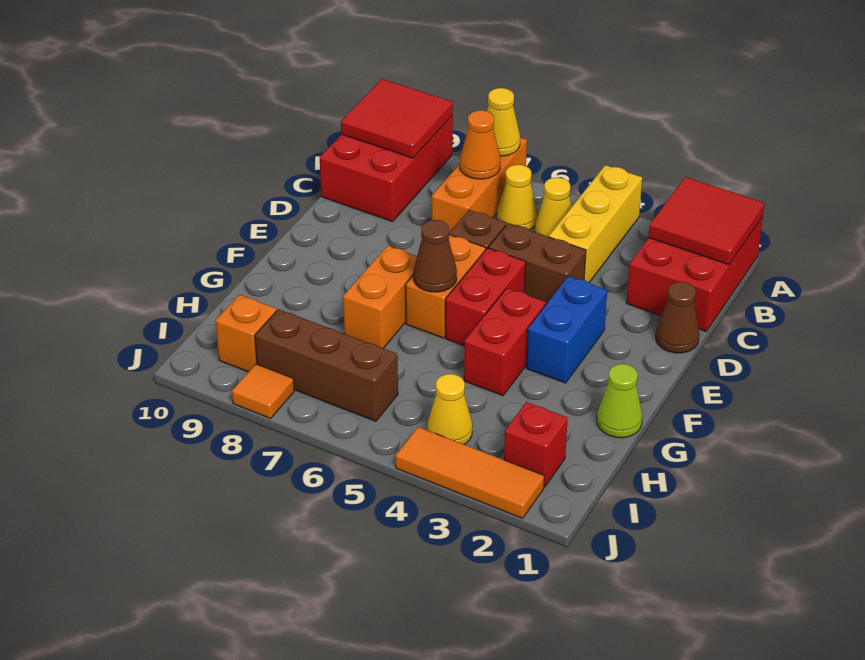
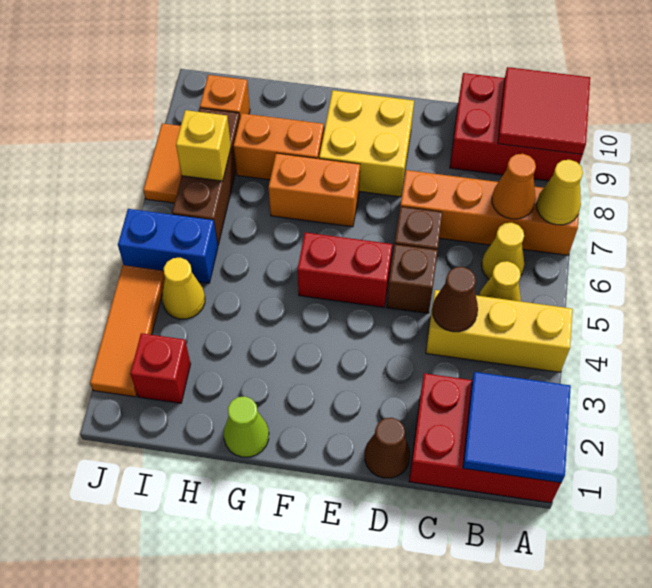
red tile A1:B2 level 2 -> blue tile A1:B2 level 2
orange brick A7:C7 level 1 -> orange brick A7:D7 level 1
brown brick D4:D5 level 1 -> brown brick D5 level 1
blue brick E3:F3 level 1 -> blue brick I5:J5 level 1
orange brick E6:F6 level 1 -> orange brick G8:H8 level 1
none -> yellow brick E8:F9 level 1
red brick F4:G4 level 1 -> none
brown cone F6 level 2 -> brown cone C4 level 2
none -> yellow brick I7 level 2
orange tile J8 level 1 -> orange tile J7:J8 level 1

